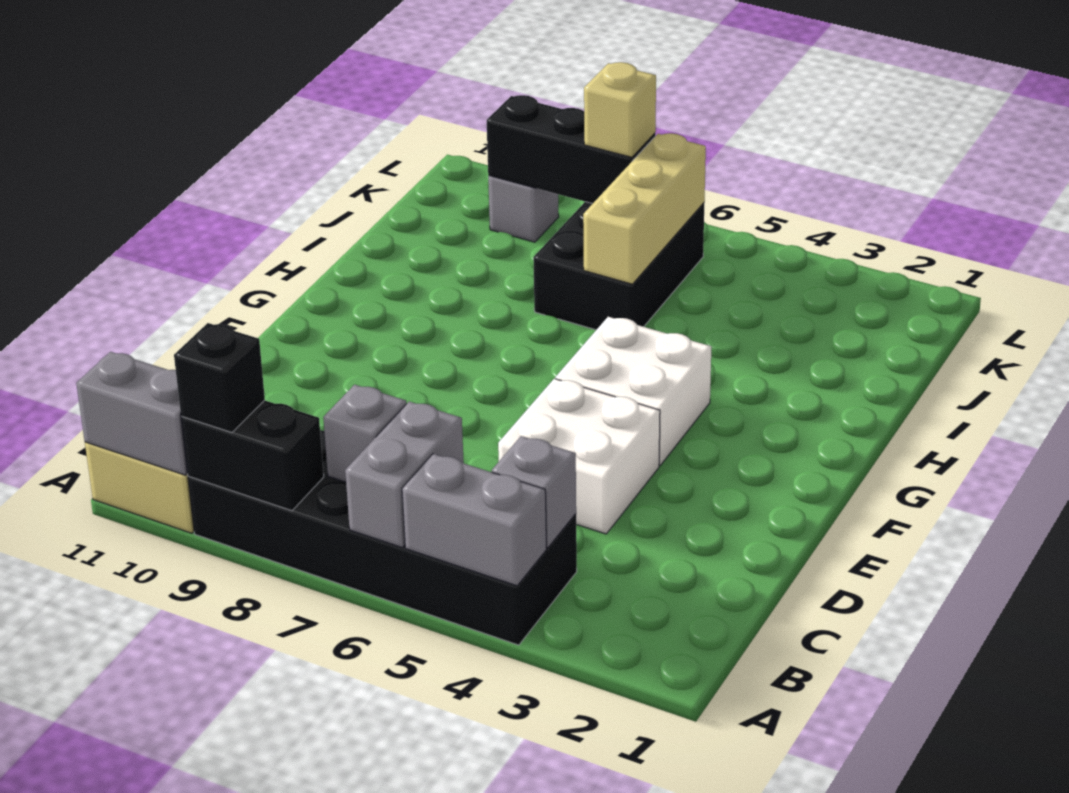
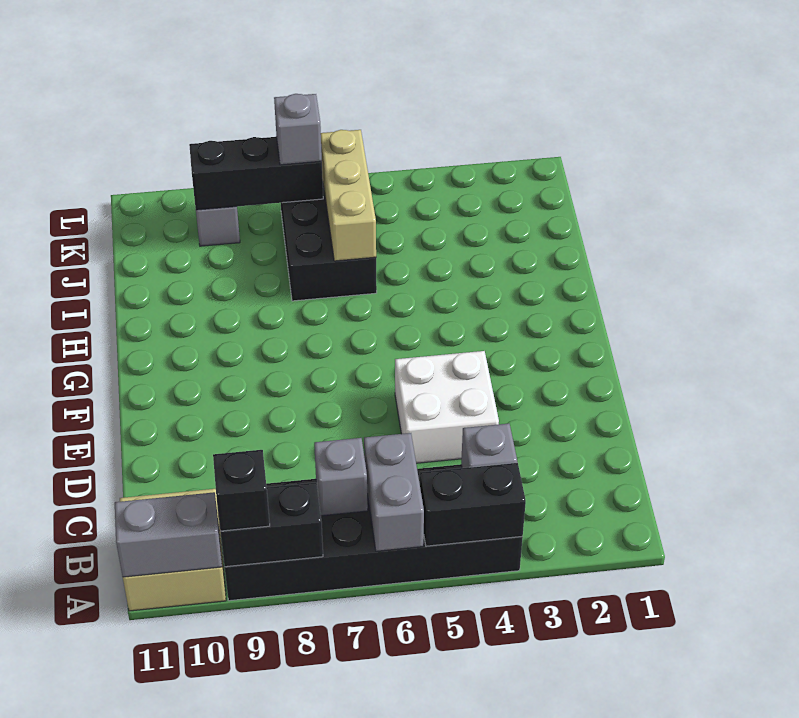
grey brick A4:A5 level 2 -> black brick A4:A5 level 2
white brick F4:G5 level 1 -> none
tan brick K7 level 3 -> grey brick K7 level 3

